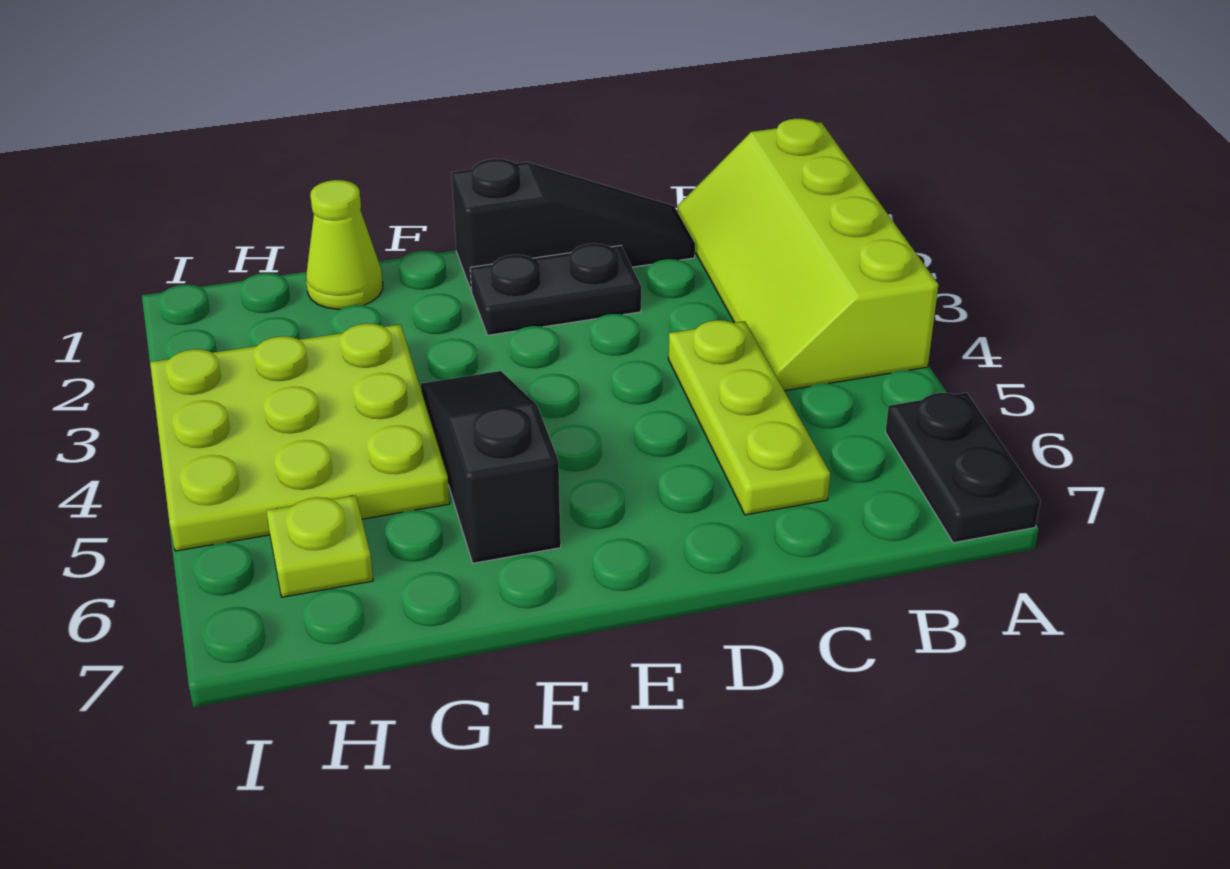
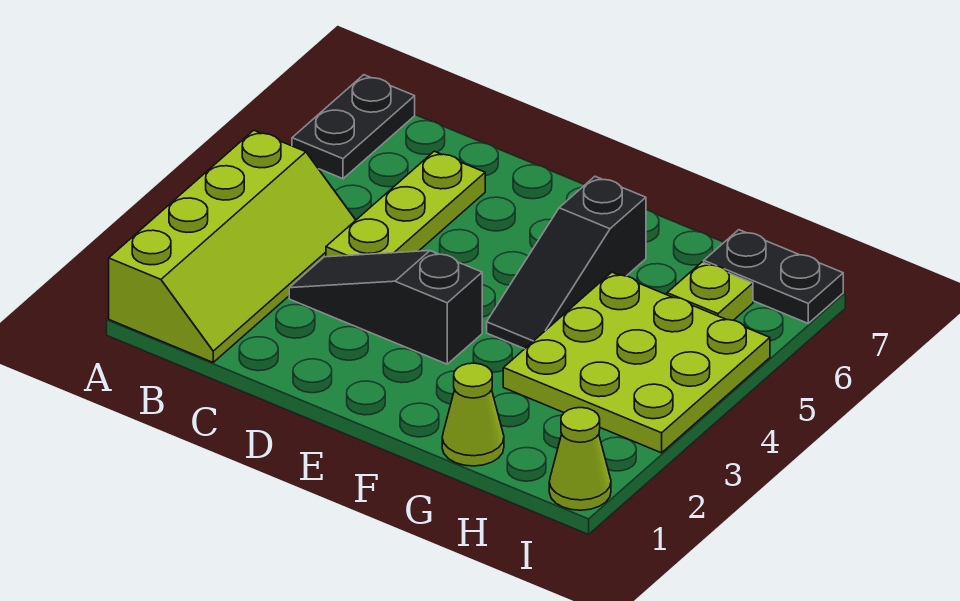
black slope C1:E1 level 1 top E -> black slope C3:E3 level 1 top E
black plate D2:E2 level 1 -> black plate H7:I7 level 1
none -> lime cone I1 level 1

